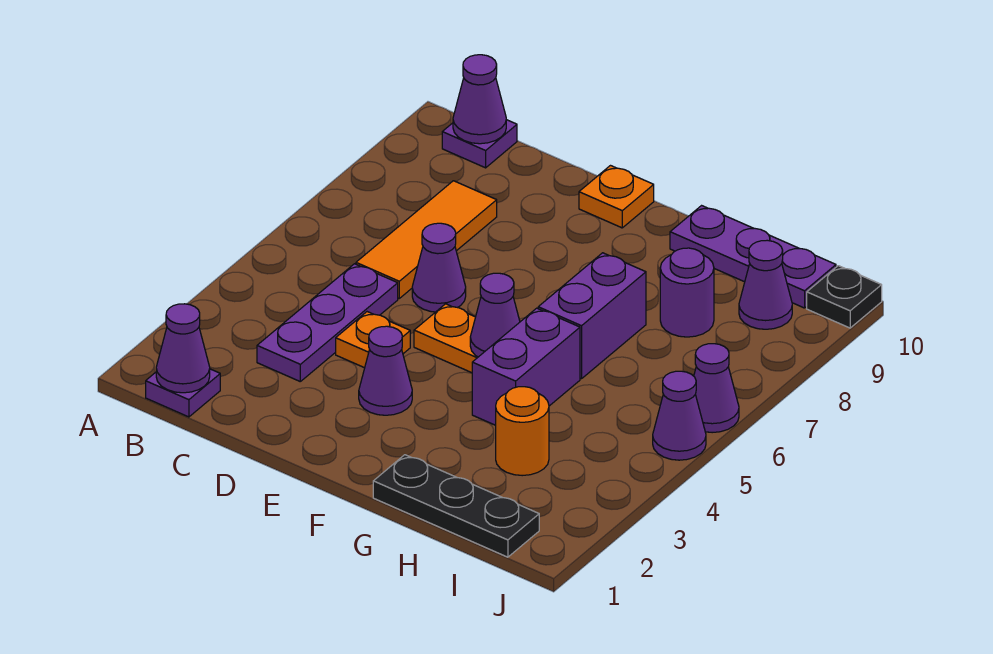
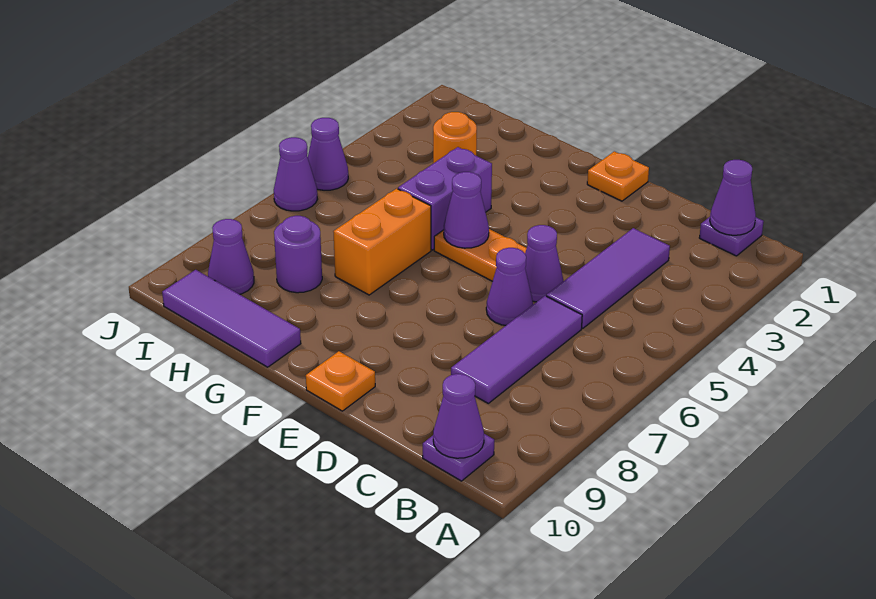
purple plate C3:C5 level 1 -> purple tile C3:C5 level 1
orange tile C6:C8 level 1 -> purple tile C6:C8 level 1
orange plate D4 level 1 -> orange plate E1 level 1
purple cone E3 level 1 -> purple cone D5 level 1
black plate G1:I1 level 1 -> none
purple brick G6:G7 level 1 -> orange brick G6:G7 level 1
purple plate G10:I10 level 1 -> purple tile G10:I10 level 1
black plate J10 level 1 -> none

